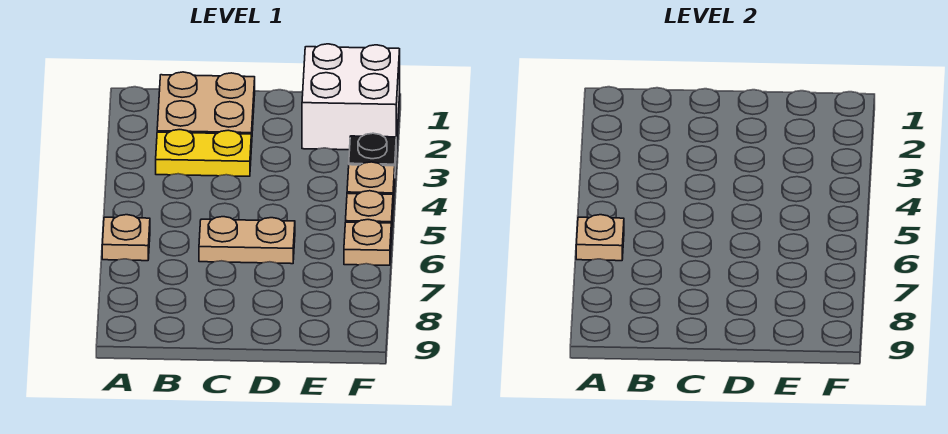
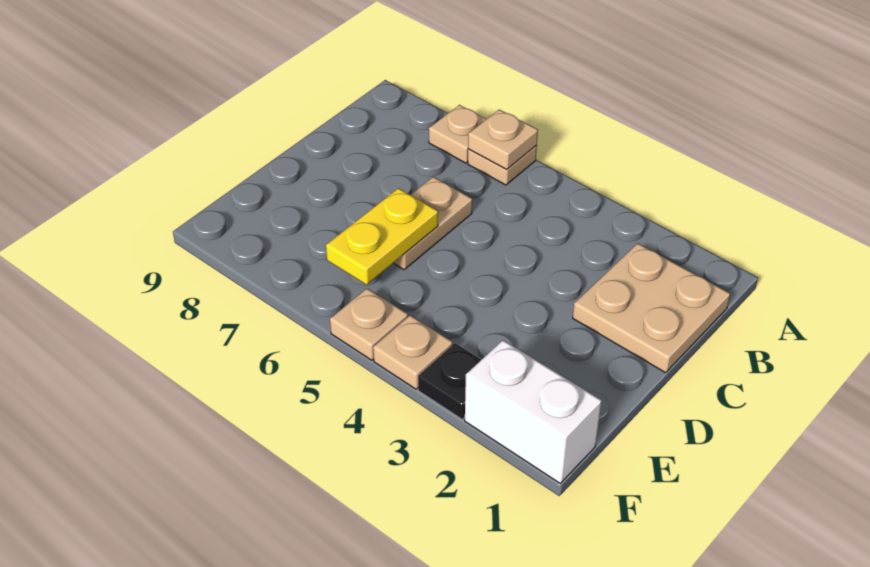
yellow plate B3:C3 level 1 -> yellow plate D6:E6 level 2
white brick E1:F2 level 1 -> white brick F1:F2 level 1
tan plate F6 level 1 -> tan plate A7 level 1

